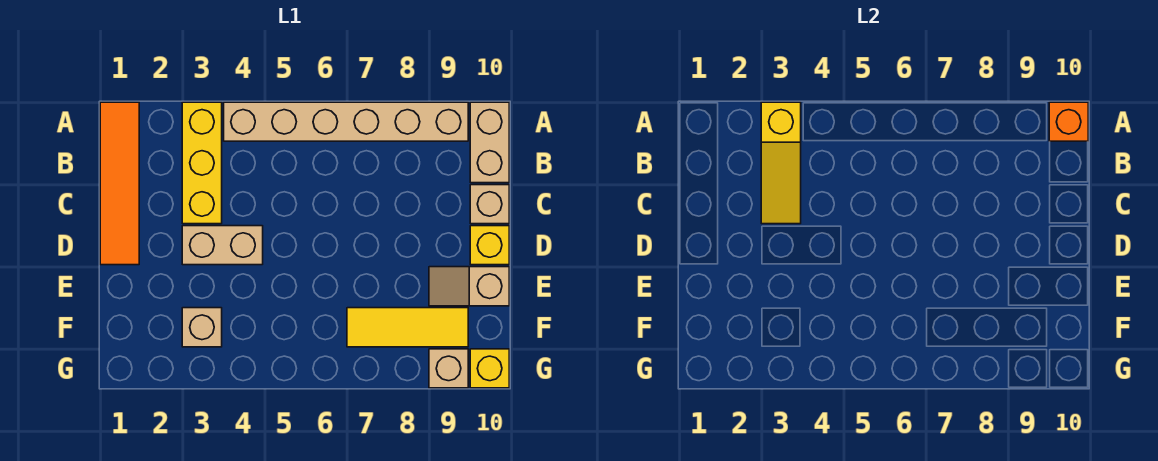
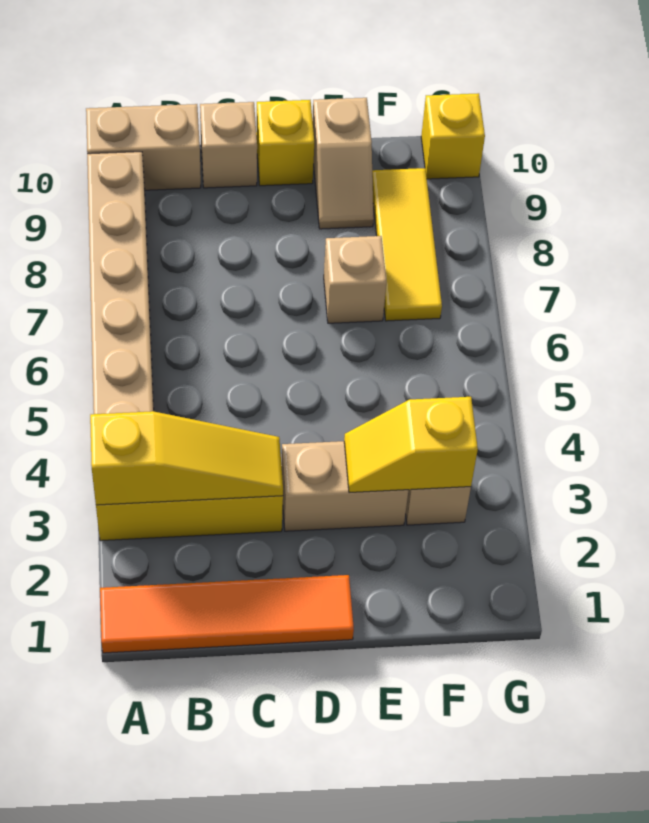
orange brick A10 level 2 -> none
tan brick D3:D4 level 1 -> tan brick D3:E3 level 1
none -> yellow slope E3:F3 level 2 top F
tan brick G9 level 1 -> tan brick E7 level 1

